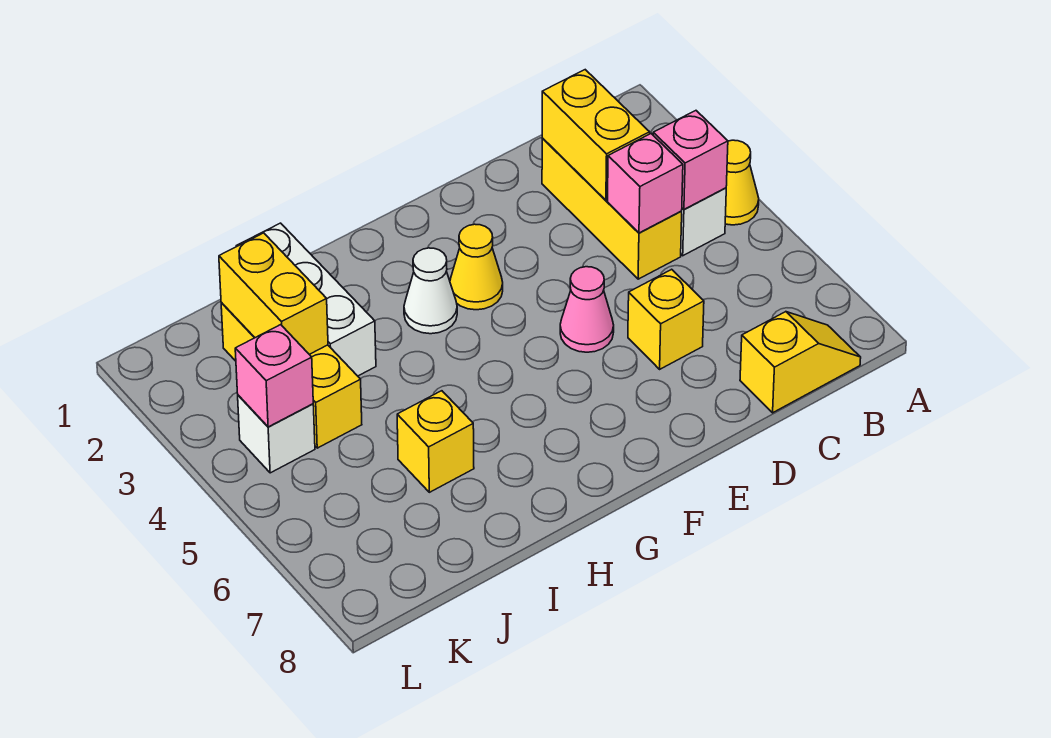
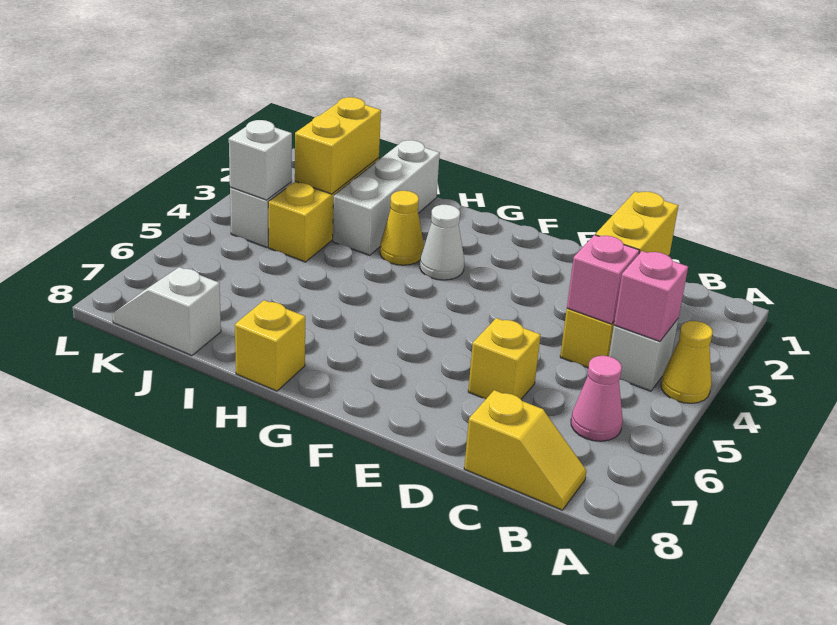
pink cone E5 level 1 -> pink cone B6 level 1
yellow cone F3 level 1 -> yellow cone H3 level 1
yellow brick I6 level 1 -> yellow brick H8 level 1
none -> white slope J8:K8 level 1 top J
pink brick K4 level 2 -> white brick K4 level 2

